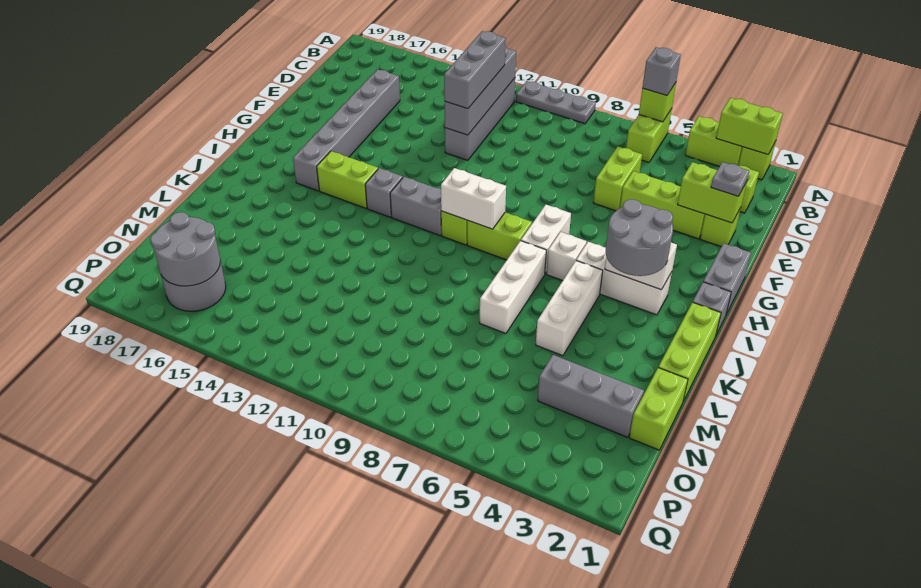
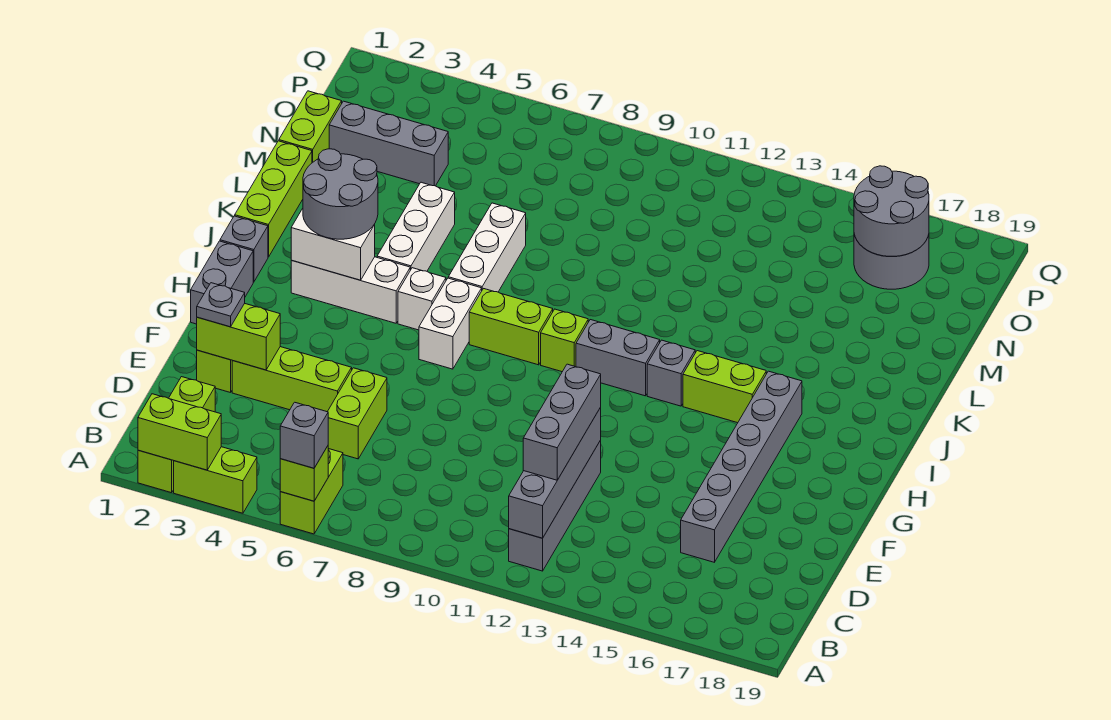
grey plate A9:A11 level 1 -> none
white brick I9:I10 level 2 -> none

